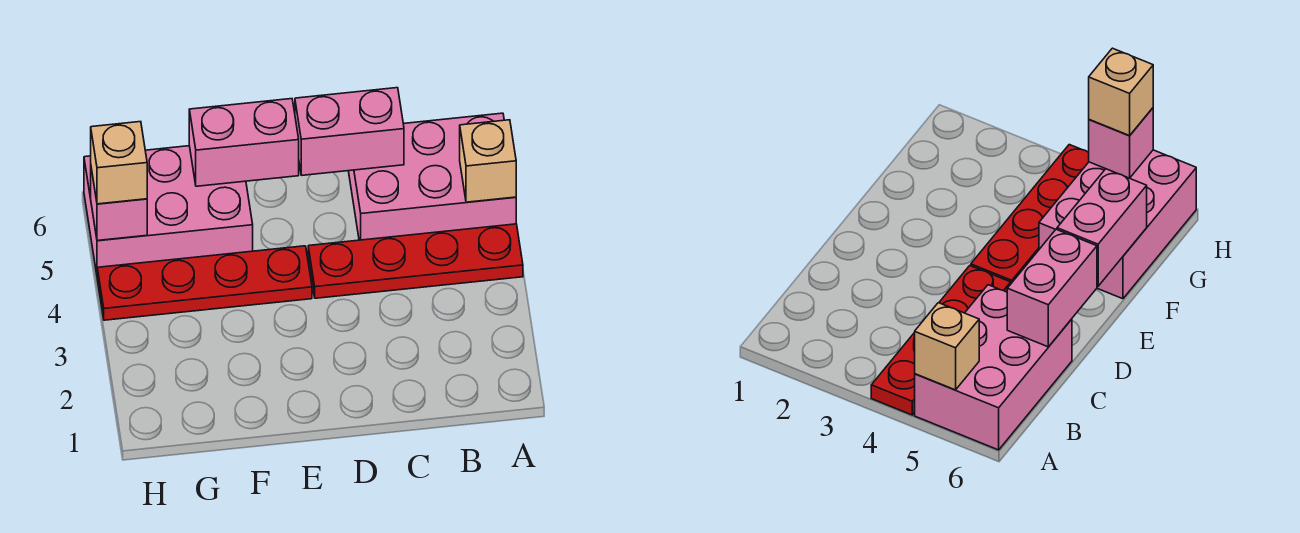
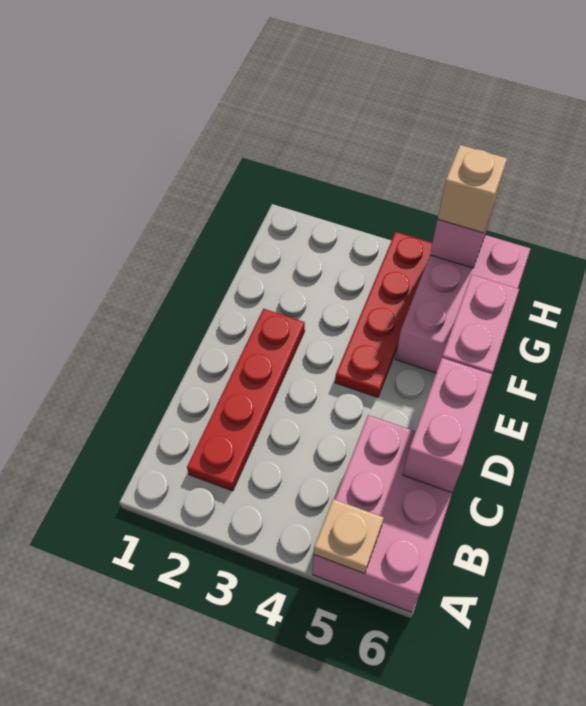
red plate A4:D4 level 1 -> red plate B2:E2 level 1
tan brick A5 level 2 -> tan plate A5 level 2

